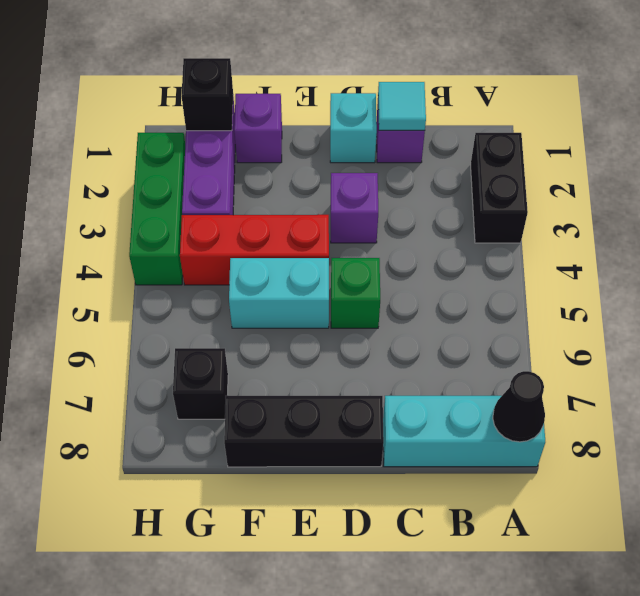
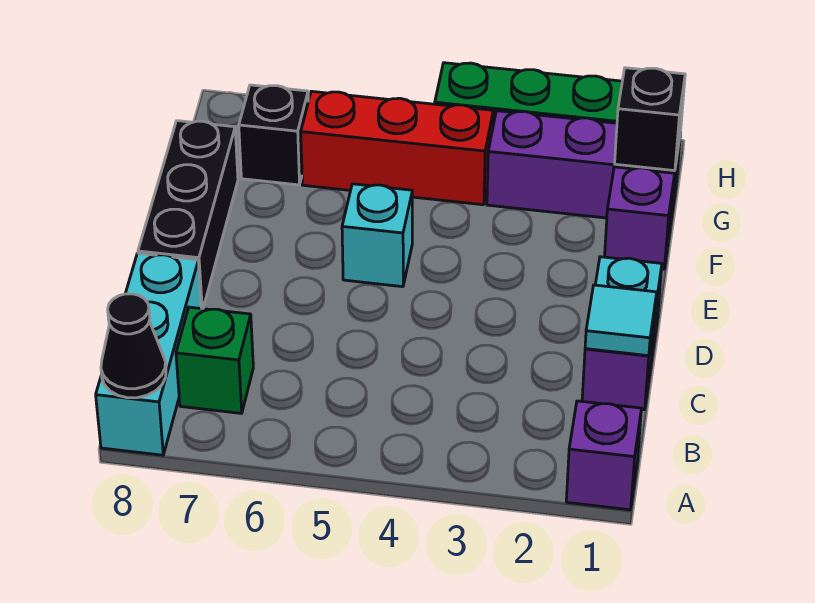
black brick A2:A3 level 1 -> none
purple brick D3 level 1 -> purple brick A1 level 1
green brick D5 level 1 -> green brick B7 level 1
red brick E4:G4 level 1 -> red brick G4:G6 level 1
cyan brick E5:F5 level 1 -> cyan brick E5 level 1

